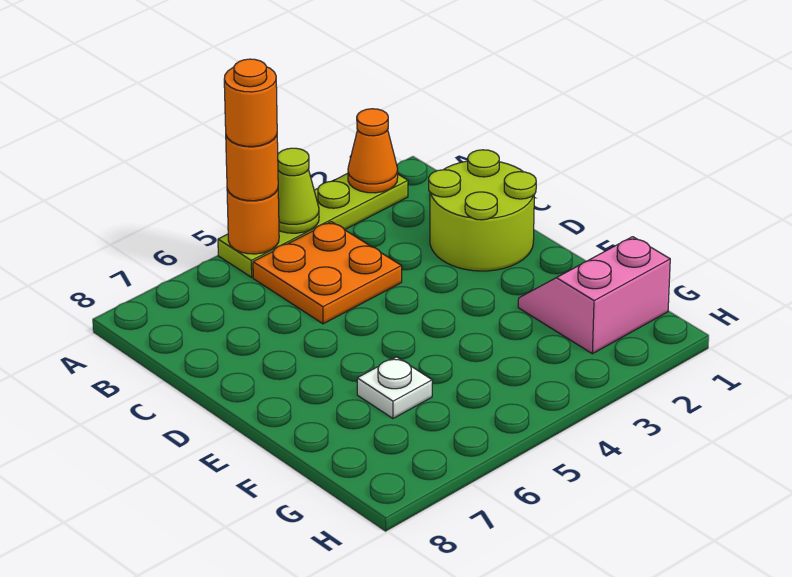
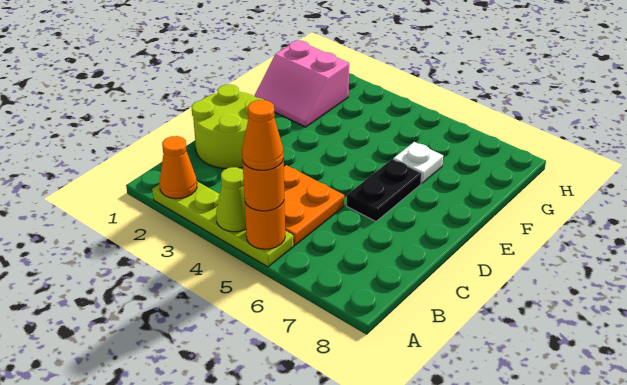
orange round brick A5 level 4 -> orange cone A5 level 4
none -> black plate D6:E6 level 1

